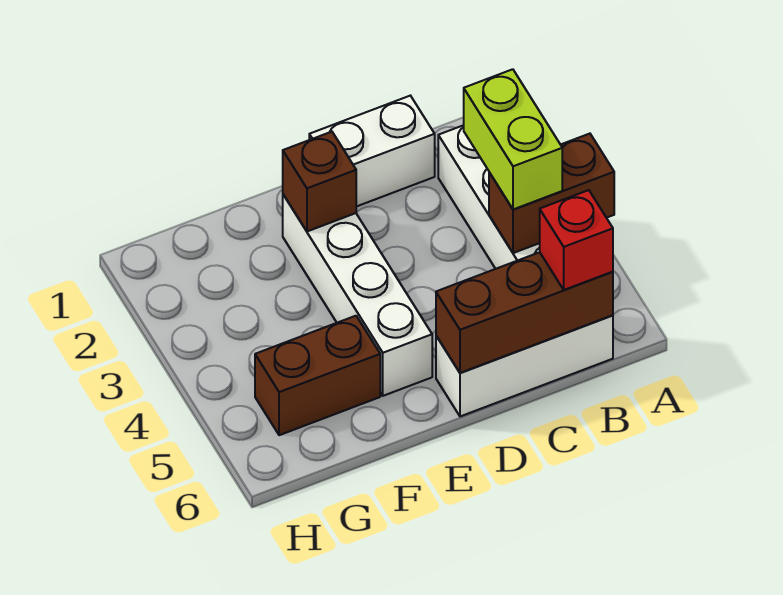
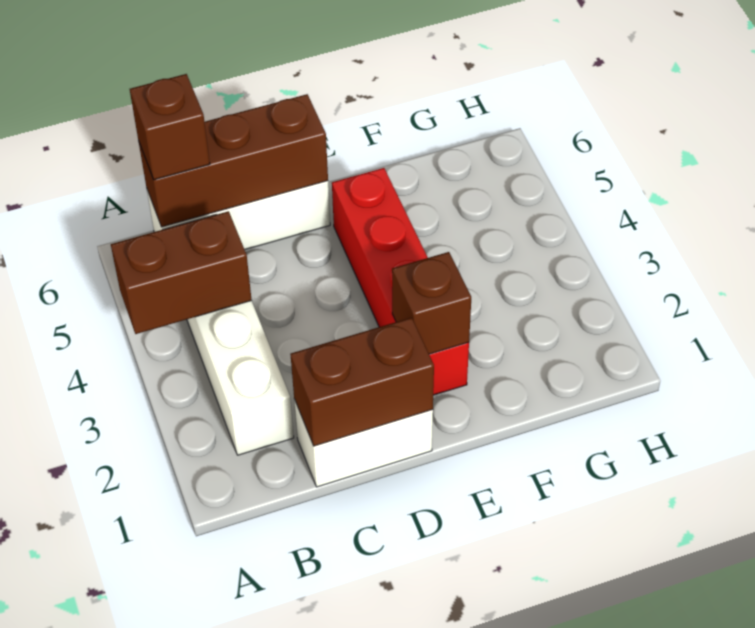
lime brick B3:B4 level 3 -> none
red brick B6 level 3 -> brown brick B6 level 3
white brick E2:E5 level 1 -> red brick E2:E5 level 1
brown brick F5:G5 level 1 -> brown brick C1:D1 level 2

